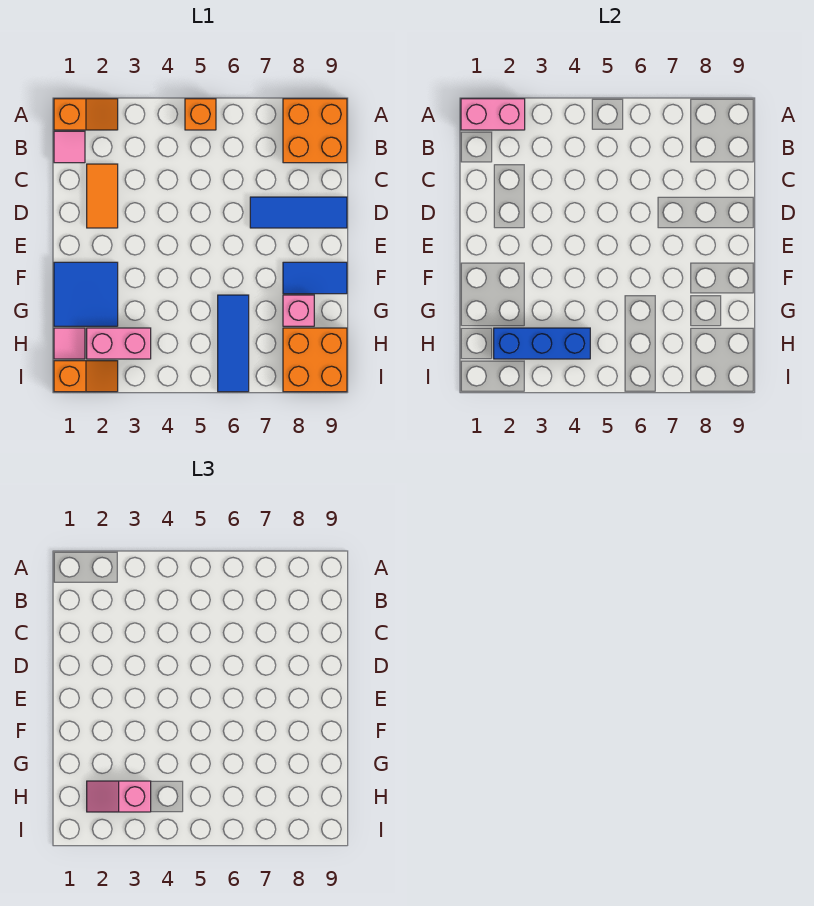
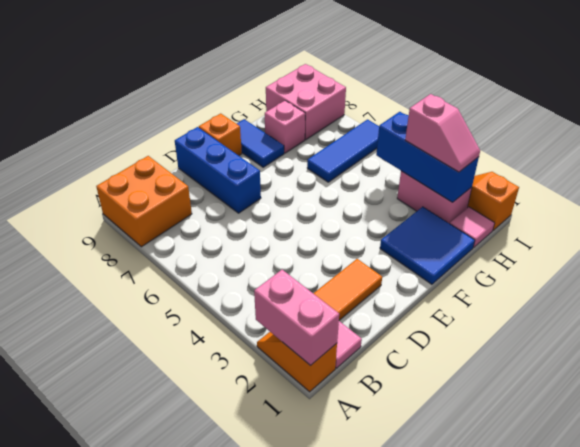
orange brick A5 level 1 -> orange brick E9 level 1
blue tile D7:D9 level 1 -> blue brick D7:D9 level 1
orange brick H8:I9 level 1 -> pink brick H8:I9 level 1

